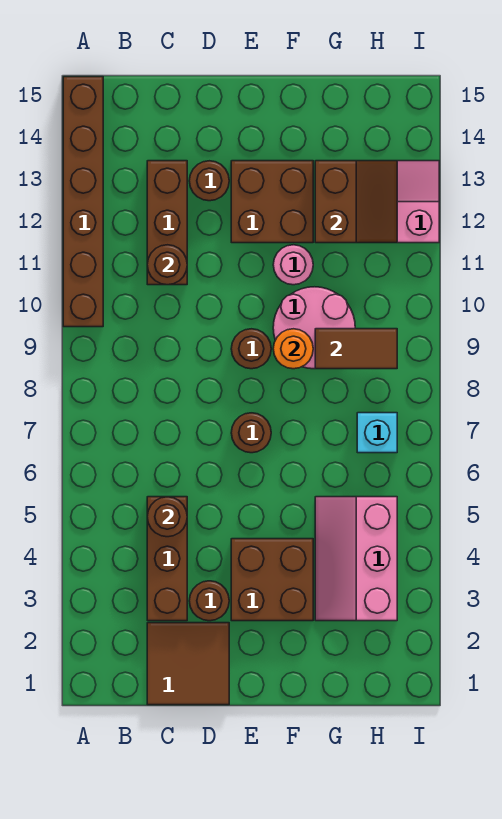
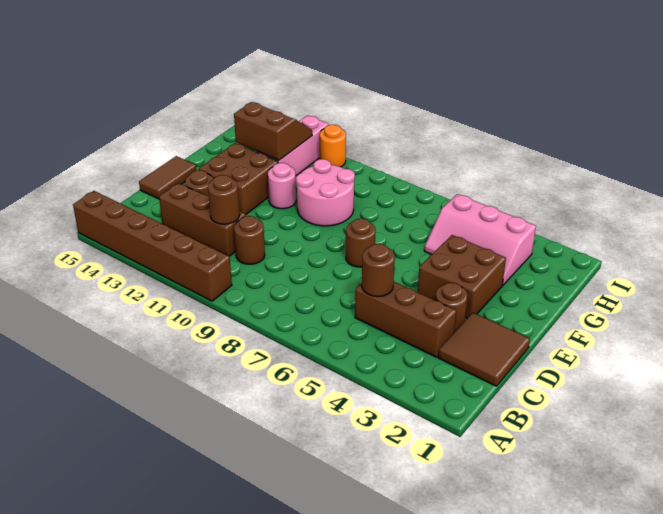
brown round brick E9 level 1 -> brown round brick C10 level 1
orange round brick F9 level 2 -> orange round brick I11 level 1
brown tile G9:H9 level 2 -> brown tile D15:E15 level 1
cyan brick H7 level 1 -> none

